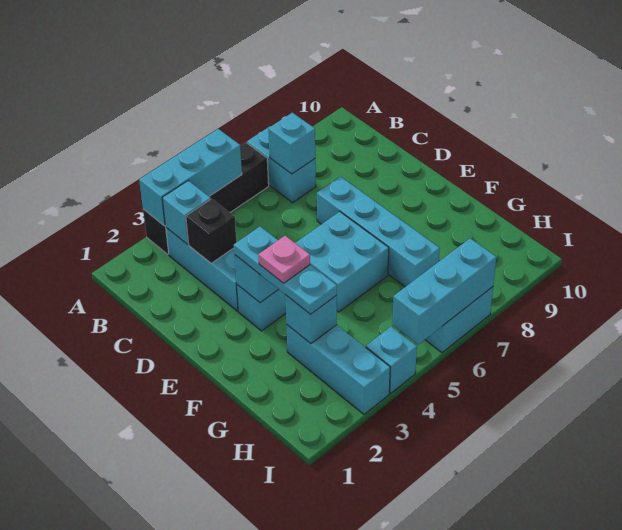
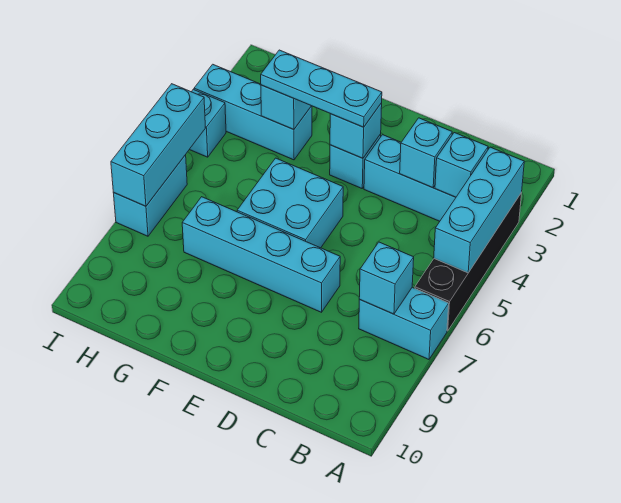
black brick C3 level 2 -> cyan brick C3 level 2
pink plate F3 level 4 -> none

